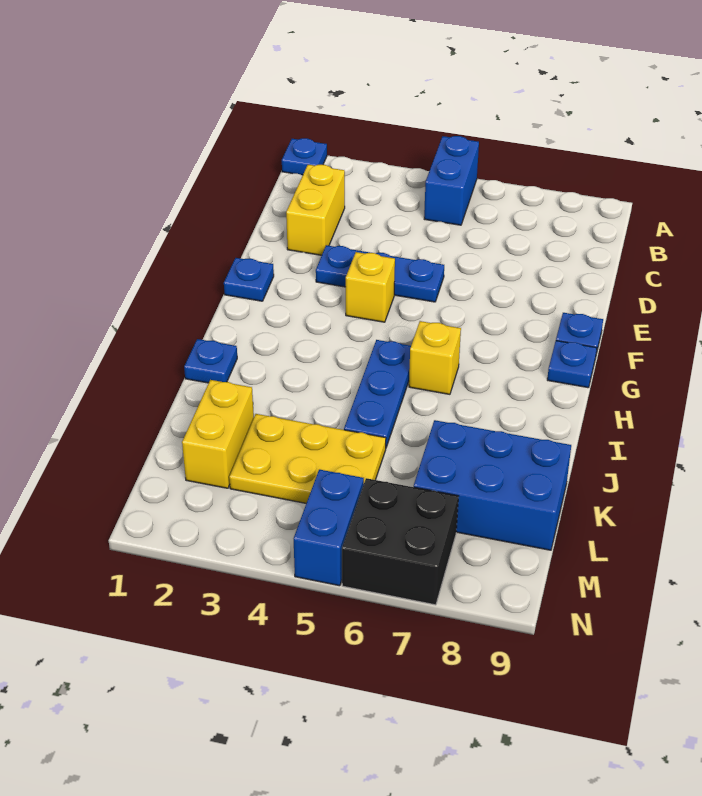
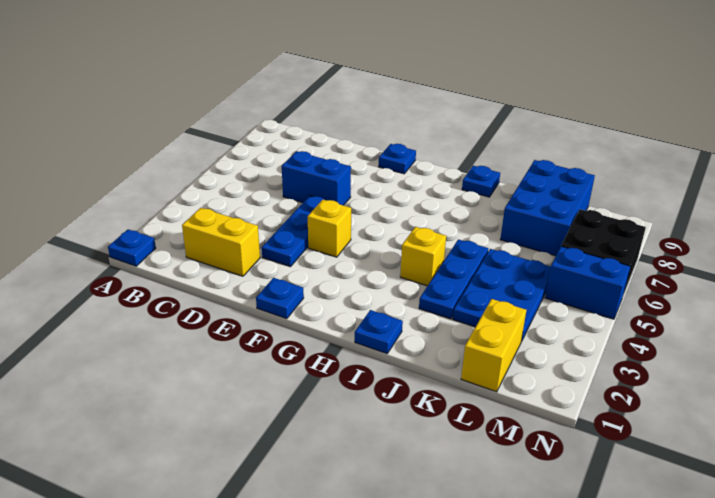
blue brick A5:B5 level 1 -> blue brick D6:E6 level 1
blue plate G9 level 1 -> blue plate I9 level 1
blue plate H5:J5 level 1 -> blue plate J3:J5 level 1
yellow brick H6 level 1 -> yellow brick I4 level 1
yellow brick K2:L2 level 1 -> yellow brick L1:L2 level 1
yellow plate K3:L5 level 1 -> blue plate K3:L5 level 1

